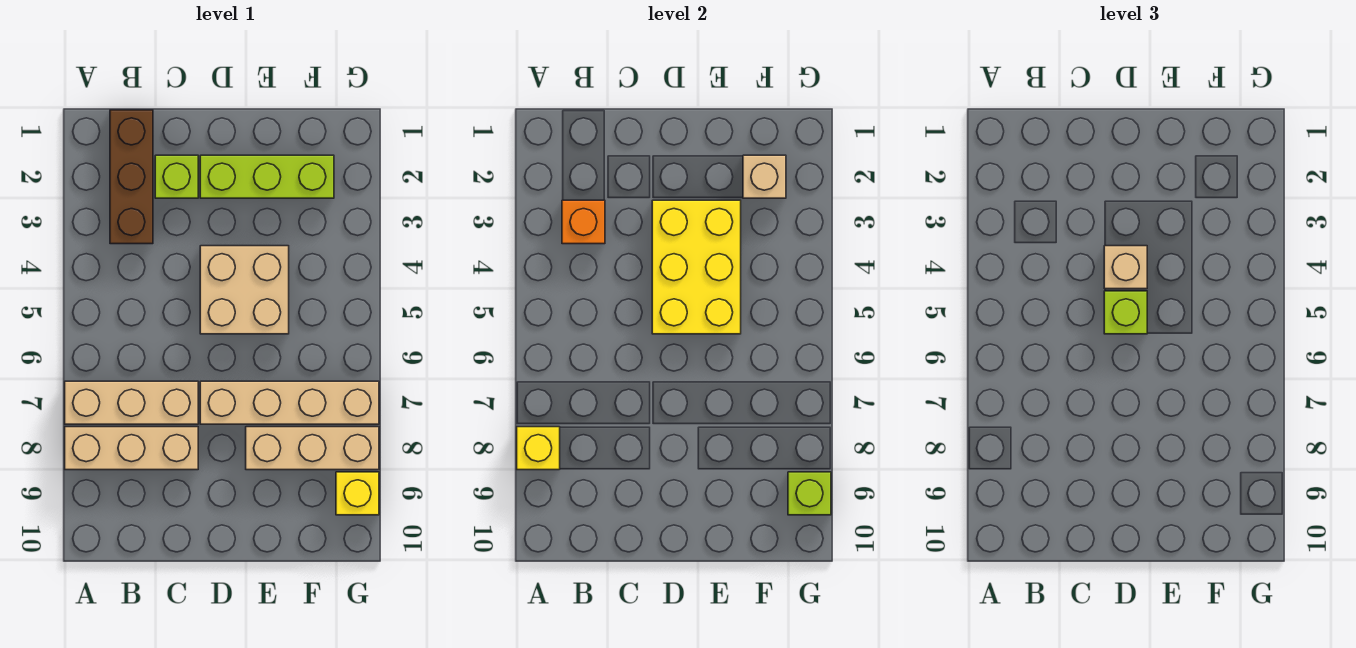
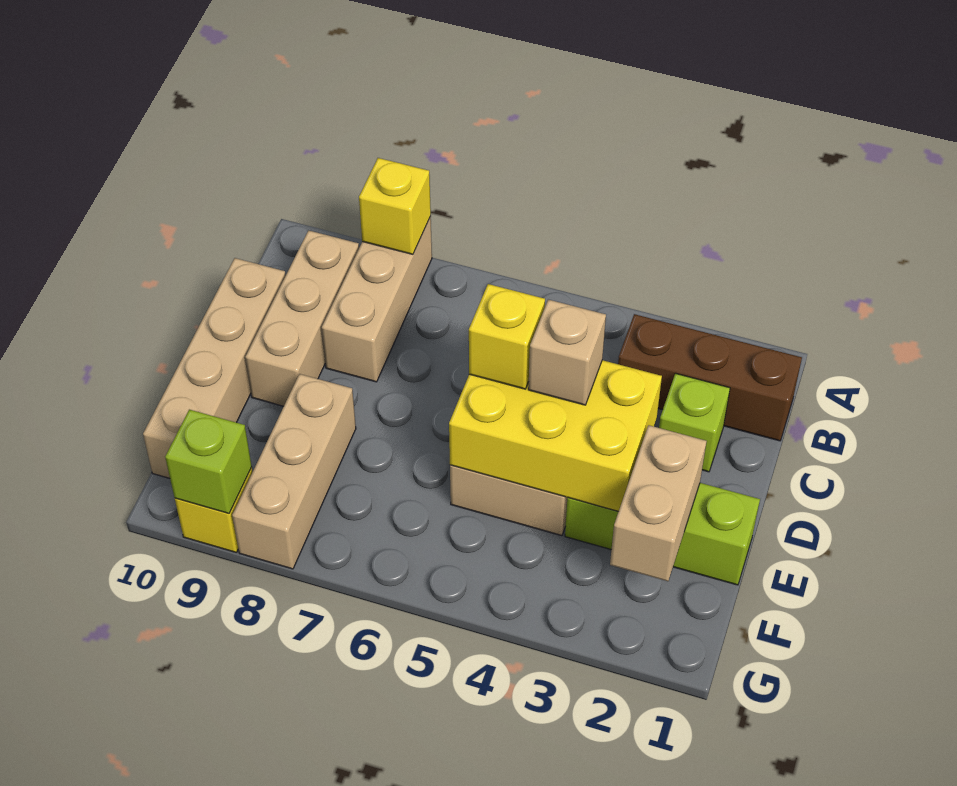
tan brick A7:C7 level 1 -> tan brick B9:D9 level 1
orange brick B3 level 2 -> none
lime brick D2:F2 level 1 -> lime brick E1:E3 level 1
lime brick D5 level 3 -> yellow brick D5 level 3
tan brick D7:G7 level 1 -> tan brick C10:F10 level 1
tan brick F2 level 2 -> tan brick E2:F2 level 2

